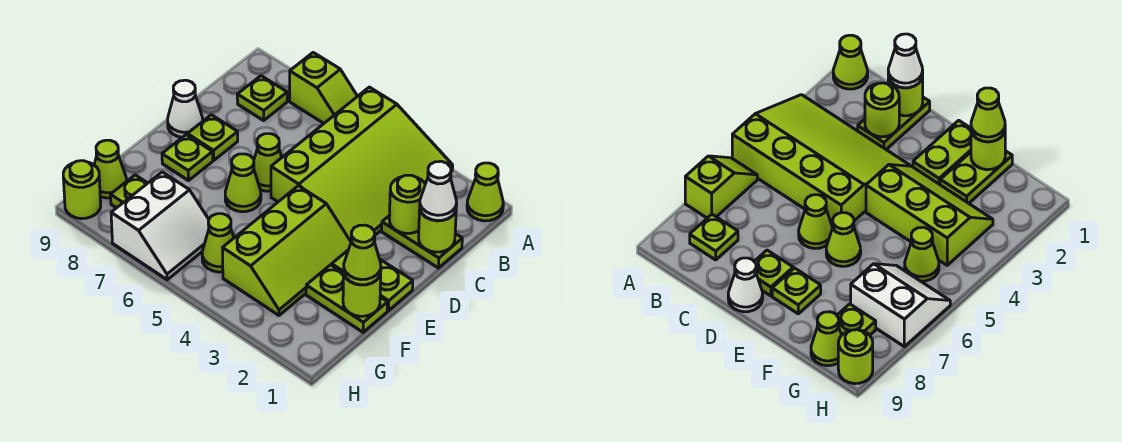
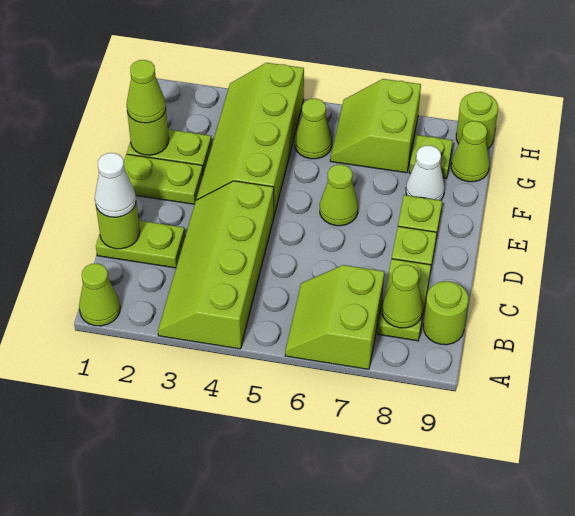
lime slope A3:D5 level 1 top 5 -> lime slope A3:D4 level 1 top 4
lime slope A6:A7 level 1 top 7 -> lime slope A6:B7 level 1 top 7
lime plate B8 level 1 -> lime plate B8:C8 level 1
lime round brick C2 level 2 -> lime round brick B9 level 1
lime cone D6 level 1 -> lime cone B8 level 2
white cone D9 level 1 -> white cone F8 level 1
lime slope E3:G4 level 1 top 4 -> lime slope E3:H4 level 1 top 4
white slope G6:H7 level 1 top 7 -> lime slope G6:H7 level 1 top 7

